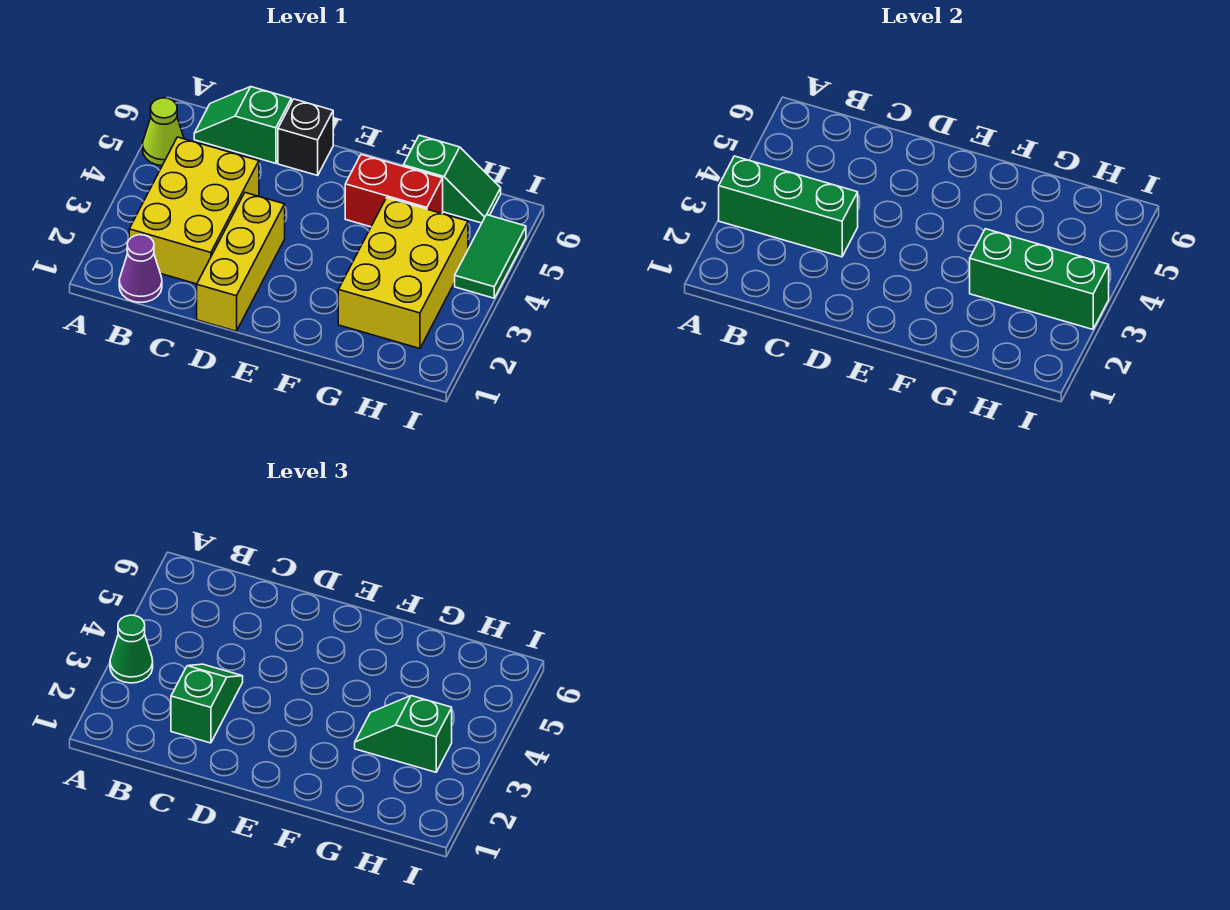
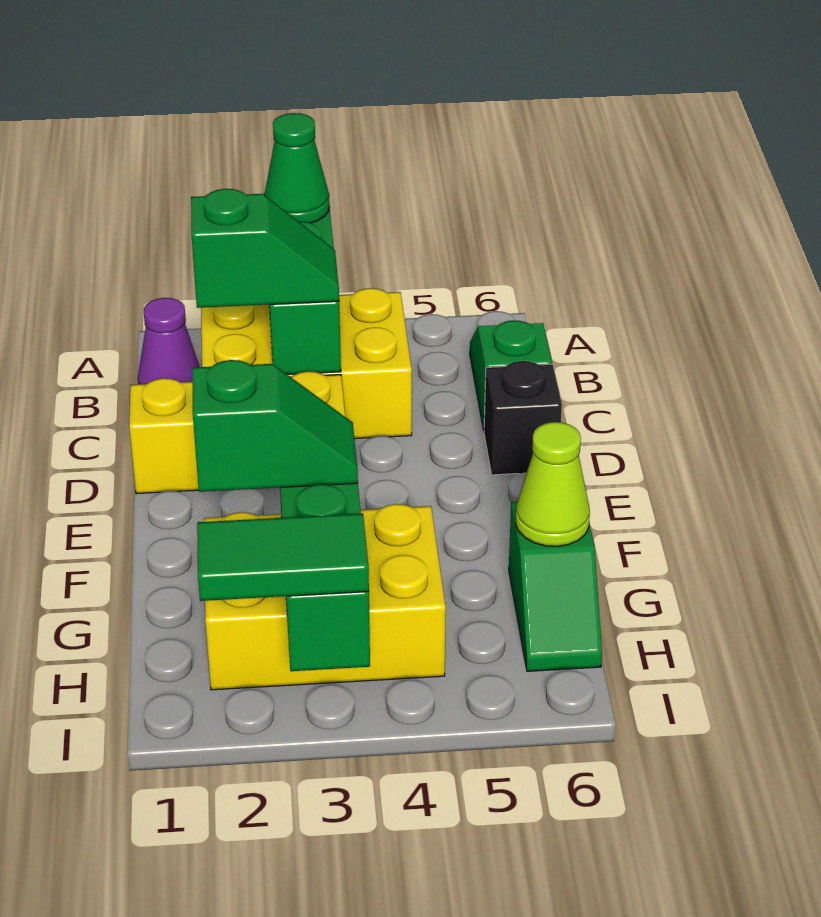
lime cone A5 level 1 -> lime cone G6 level 2
red brick F5:G5 level 1 -> none
green slope G3:H3 level 3 top H -> green slope G2:G3 level 3 top 2
green tile I4:I5 level 1 -> green tile I2:I3 level 3

